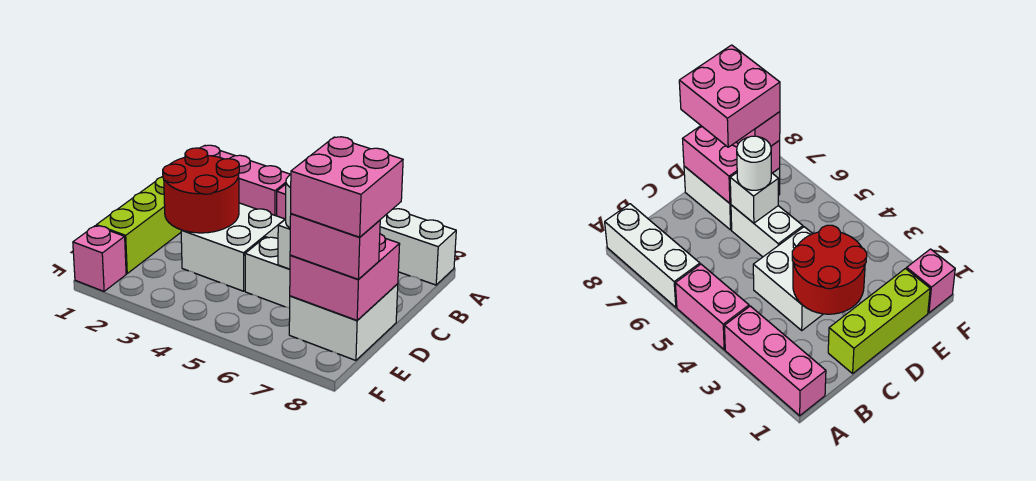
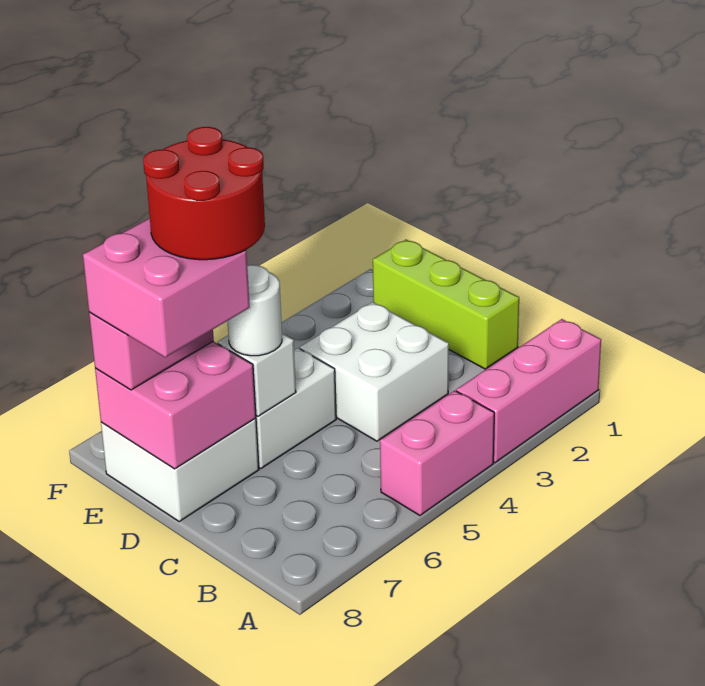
white brick A6:A8 level 1 -> none
red round brick C2:D3 level 2 -> red round brick D6:E7 level 5
pink brick F1 level 1 -> none

